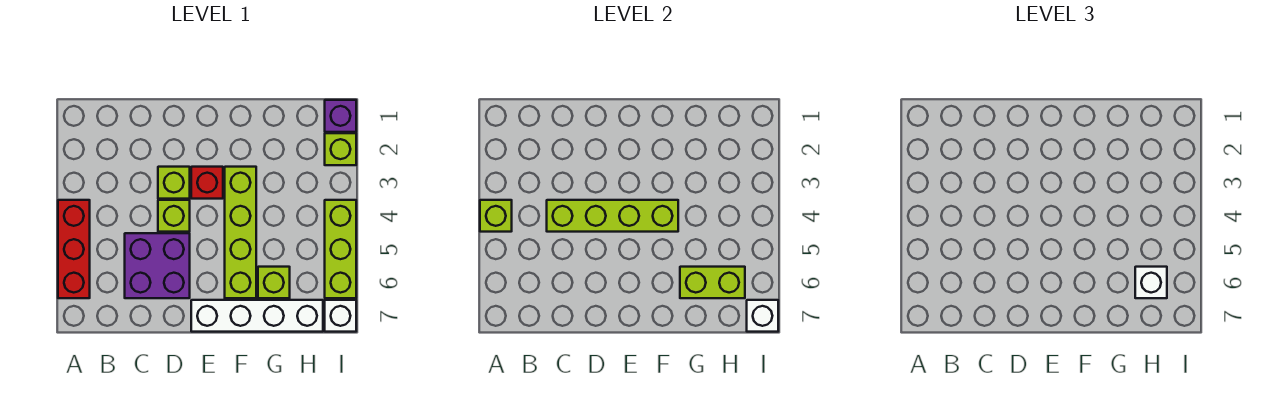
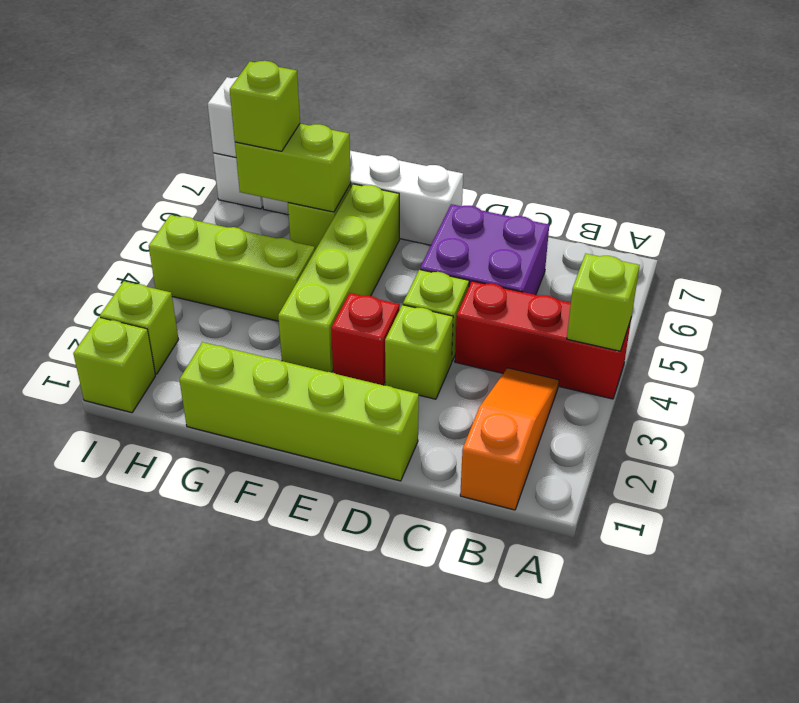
red brick A4:A6 level 1 -> red brick A4:C4 level 1
none -> orange slope B1:B3 level 1 top 1
lime brick C4:F4 level 2 -> lime brick D1:G1 level 1
white brick H6 level 3 -> lime brick H6 level 3
purple brick I1 level 1 -> lime brick I1 level 1
lime brick I4:I6 level 1 -> lime brick G4:I4 level 1

